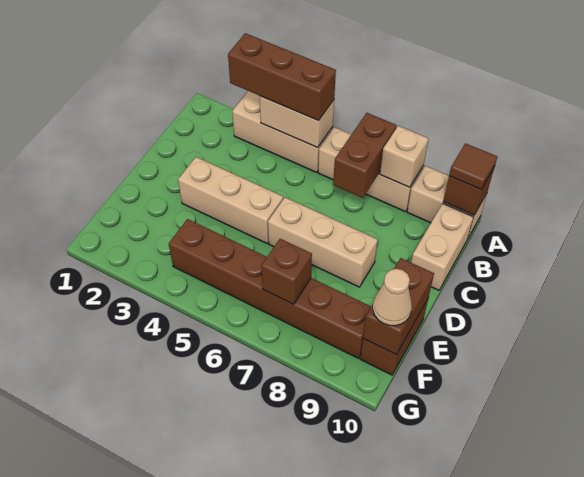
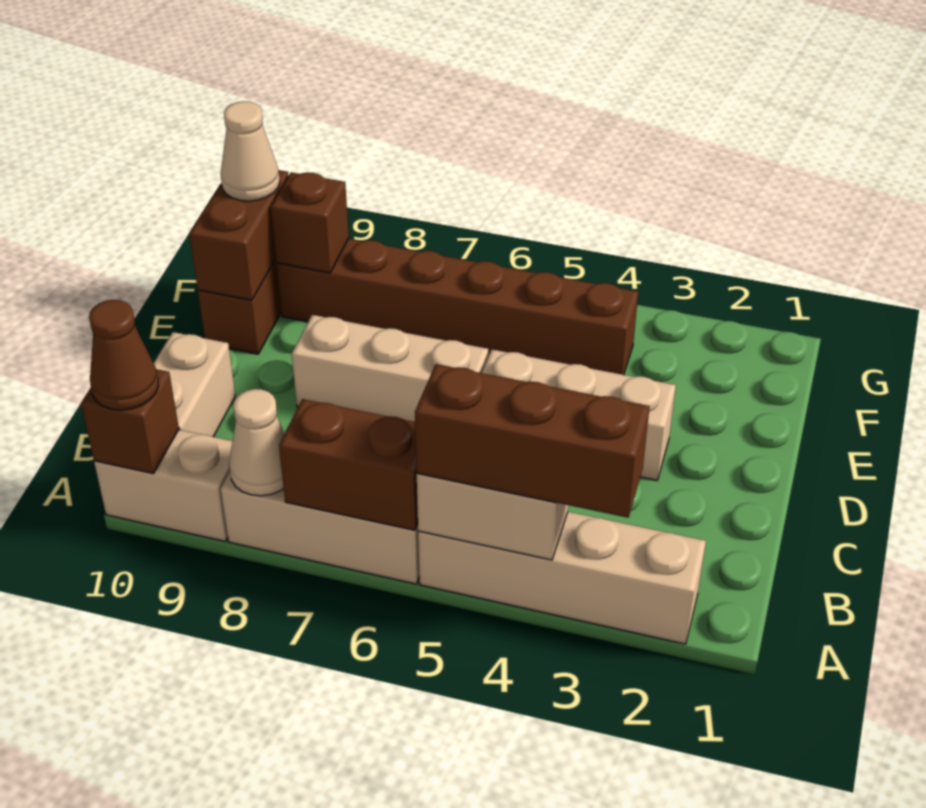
tan brick A3:A5 level 1 -> tan brick A2:A5 level 1
brown brick A7:B7 level 2 -> brown brick A6:A7 level 2
tan brick A8 level 2 -> tan cone A8 level 2
brown tile A10 level 3 -> brown cone A10 level 3
brown brick F7 level 2 -> brown brick F9 level 2

